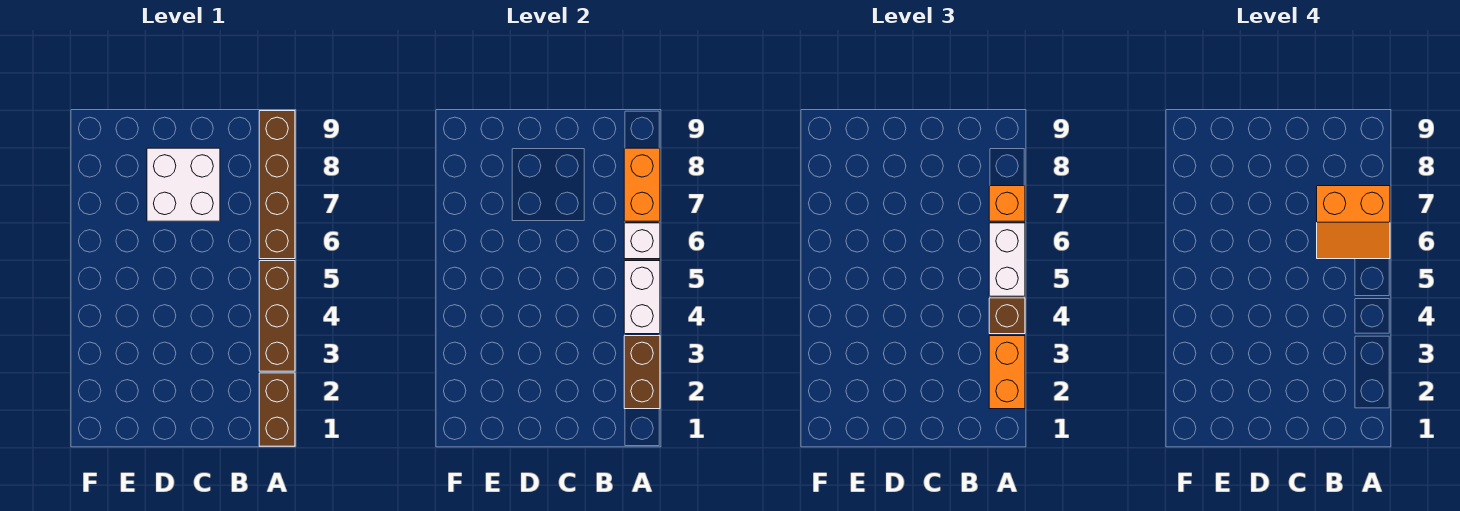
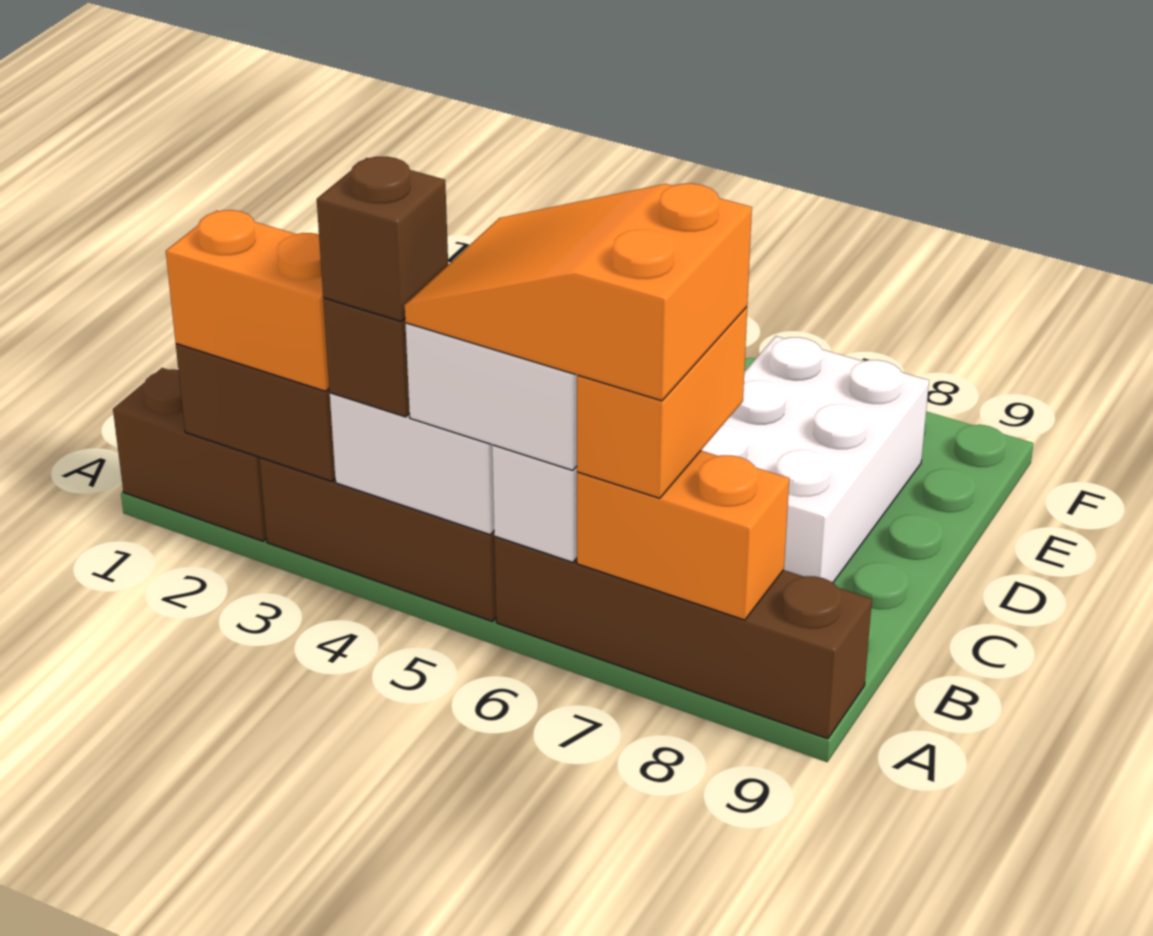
none -> brown brick A4 level 4
orange slope A6:B7 level 4 top 7 -> orange slope A5:B7 level 4 top 7
orange brick A7 level 3 -> orange brick A7:B7 level 3
white brick C7:D8 level 1 -> white brick C7:E8 level 1

